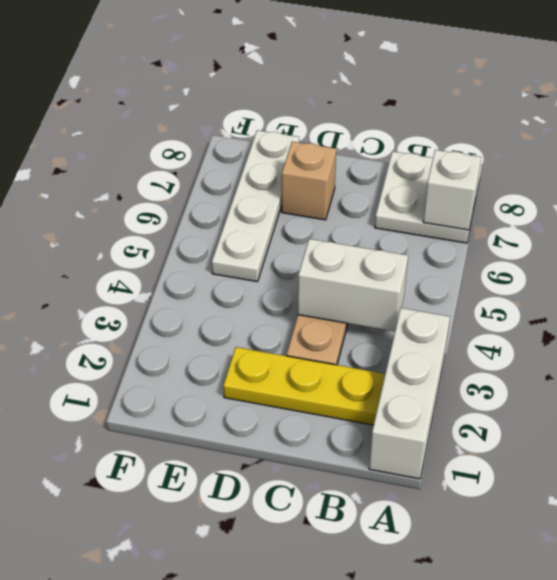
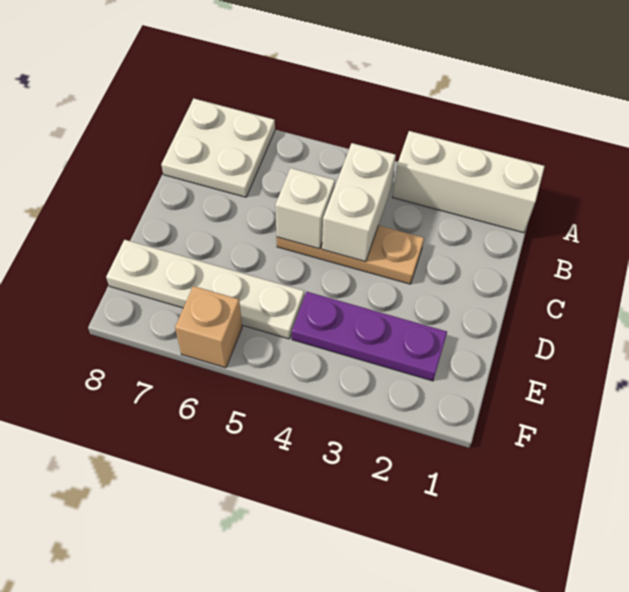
white brick A7 level 2 -> white brick C5 level 2
yellow plate B2:D2 level 1 -> none
tan brick D7 level 1 -> tan brick F6 level 1
none -> purple plate E2:E4 level 1

